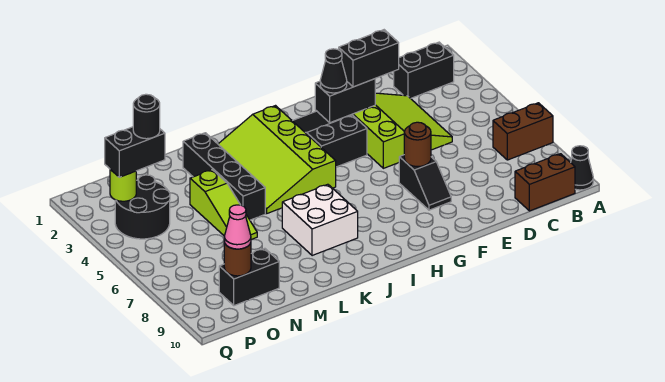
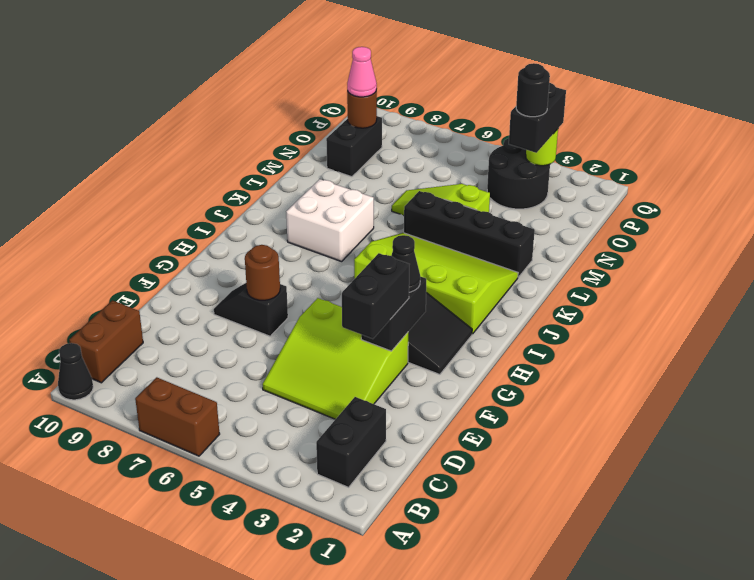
brown brick A7:B7 level 1 -> brown brick A6:A7 level 1

